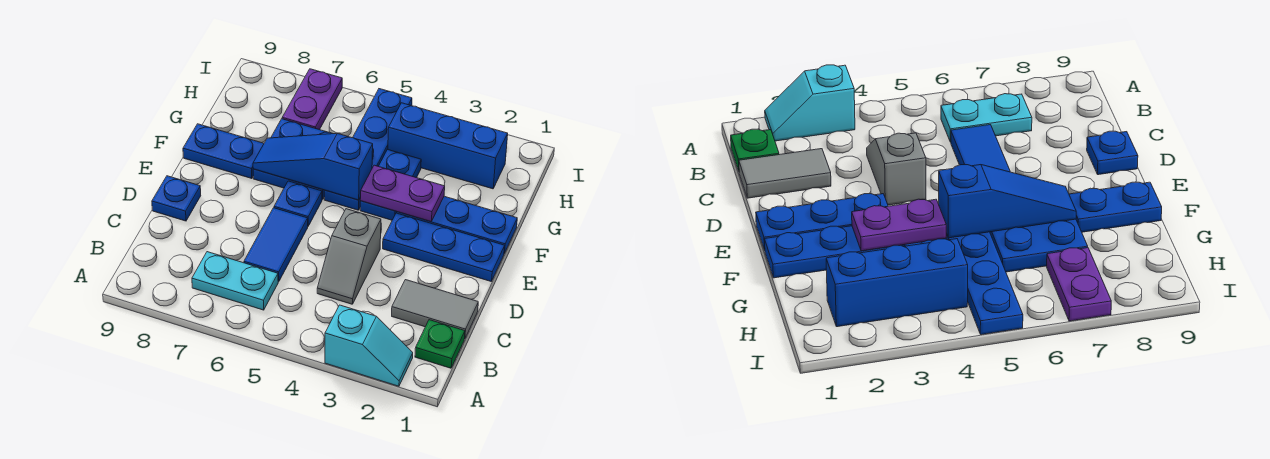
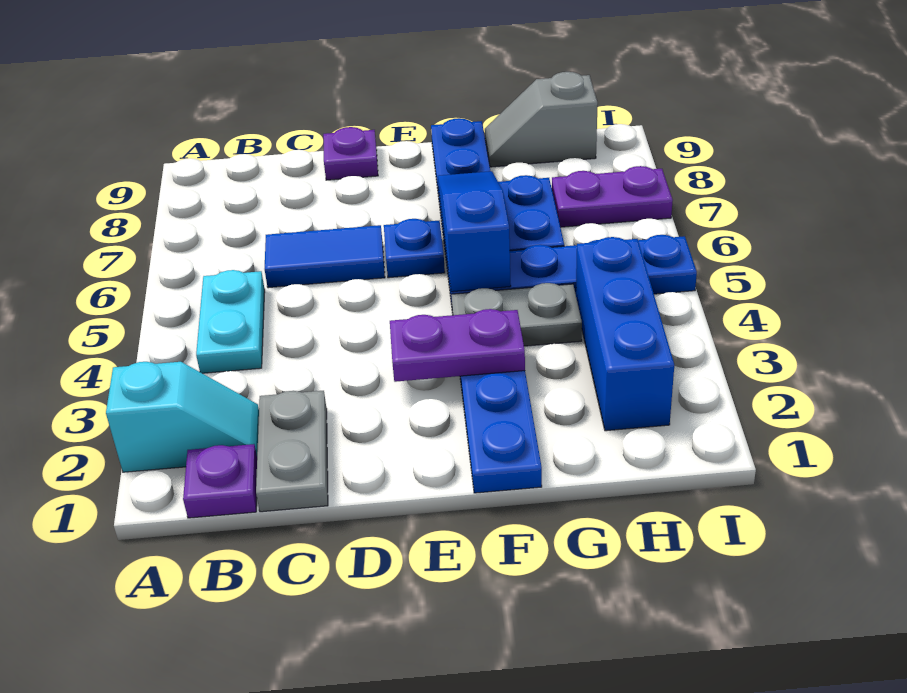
cyan slope A2:A3 level 1 top 3 -> cyan slope A2:B2 level 1 top A
green plate B1 level 1 -> purple plate B1 level 1
cyan plate B6:B7 level 1 -> cyan plate B4:B5 level 1
grey tile C1:C2 level 1 -> grey plate C1:C2 level 1
grey slope C4:D4 level 1 top D -> grey slope G9:H9 level 1 top H
blue plate D9 level 1 -> purple plate D9 level 1
blue plate E1:E3 level 1 -> none
purple plate F3:F4 level 2 -> purple plate E3:F3 level 2
blue plate F4:G4 level 1 -> grey plate F4:G4 level 1

